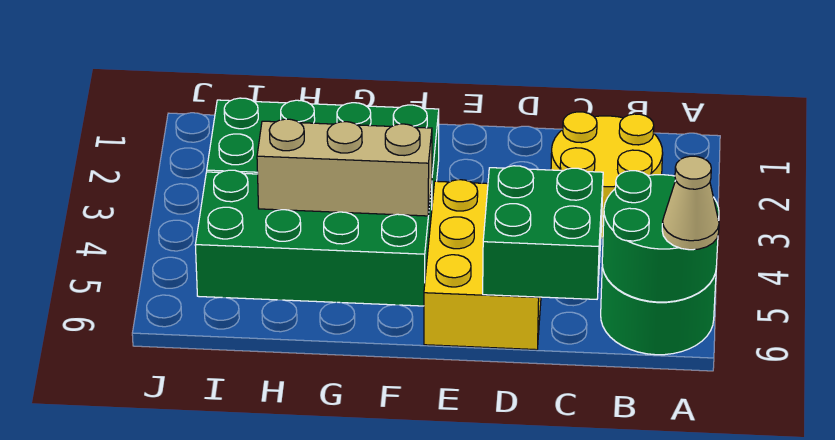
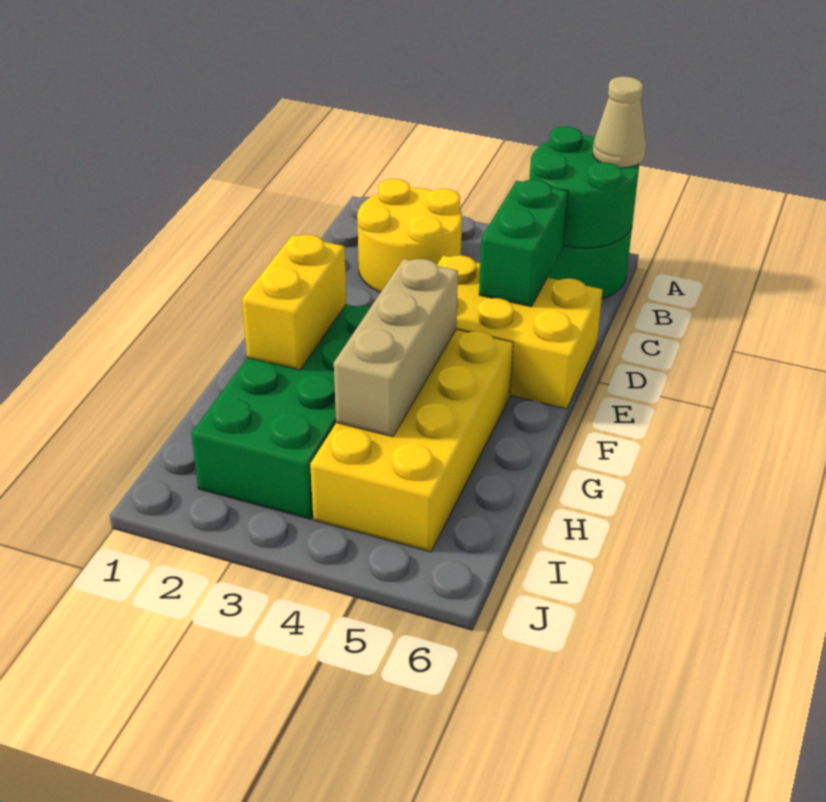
green brick C5:D6 level 2 -> green brick C5:D5 level 2
none -> yellow brick F2:G2 level 2
green brick F4:I5 level 1 -> yellow brick F4:I5 level 1

